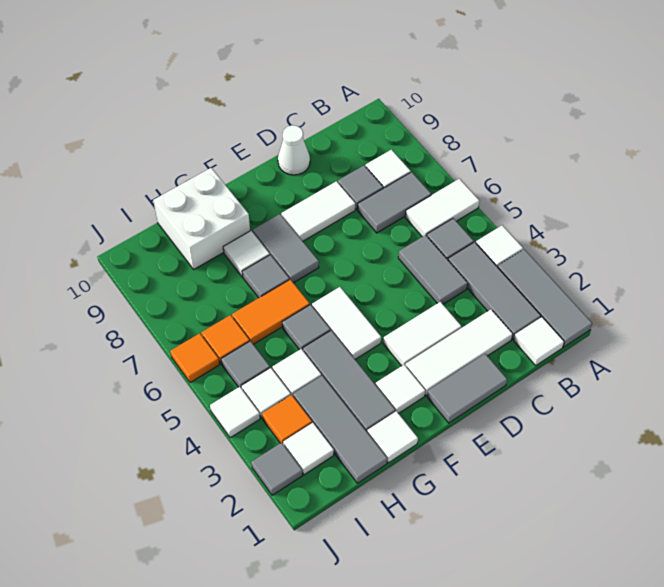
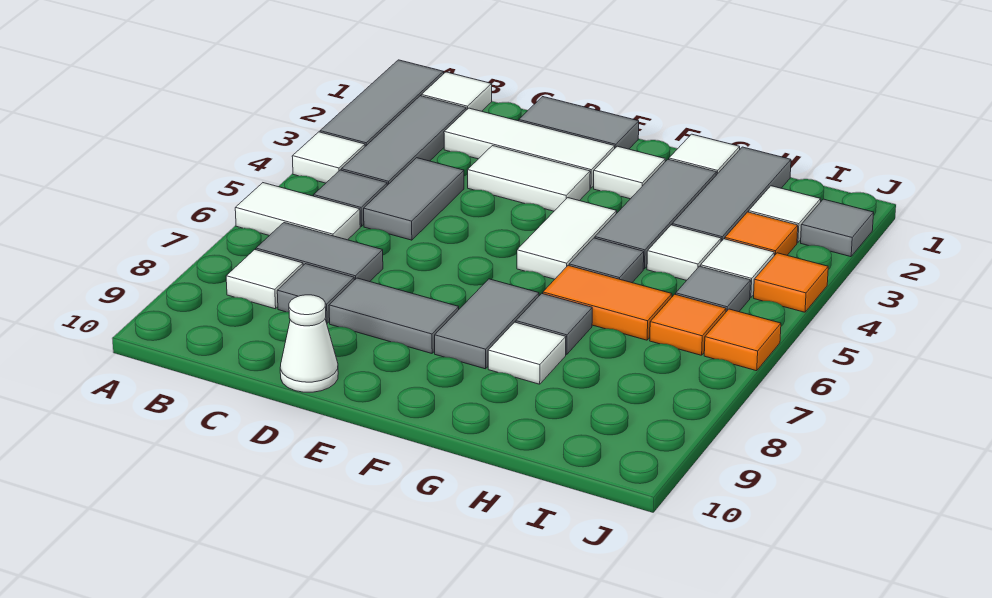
white tile D8:E8 level 1 -> grey tile D8:E8 level 1
white brick G9:H10 level 1 -> none
white tile J4 level 1 -> orange tile J4 level 1

